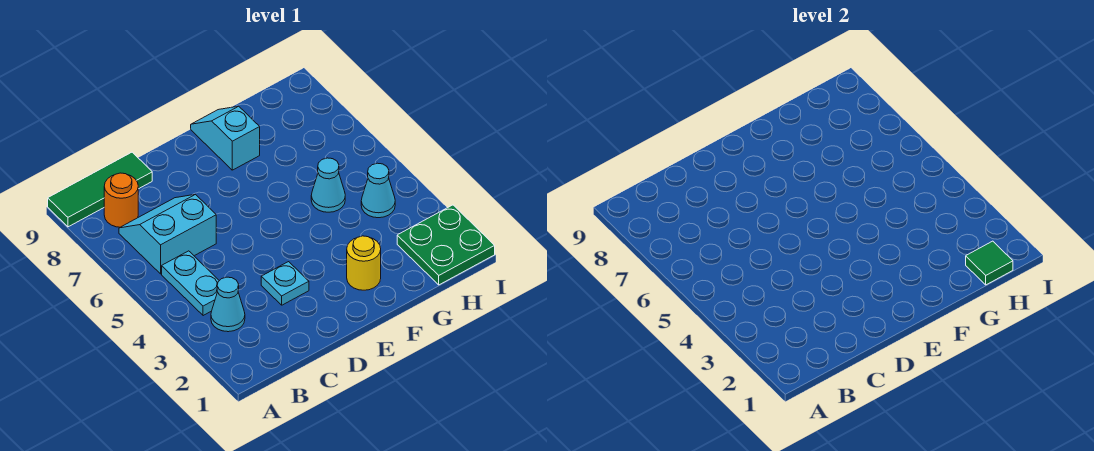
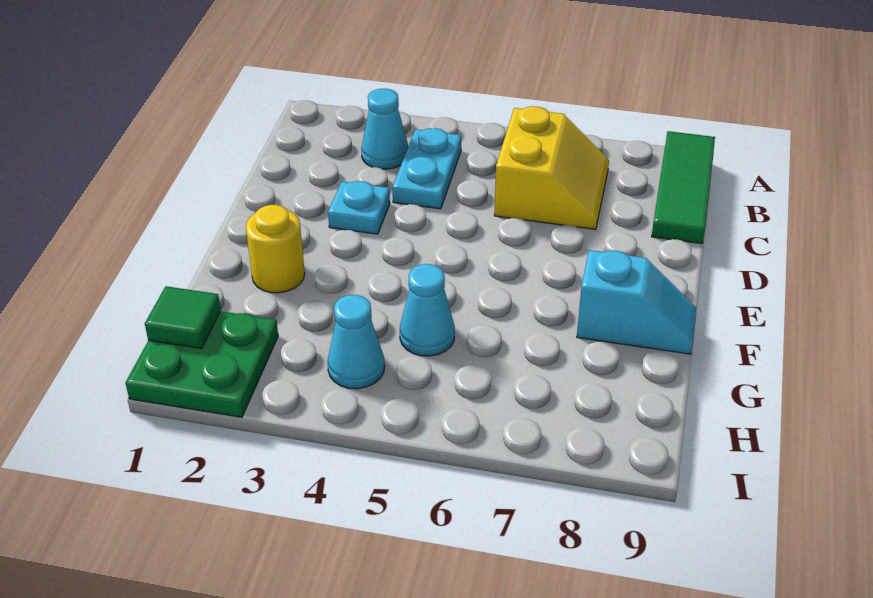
cyan plate B4:B5 level 1 -> cyan plate B4:C4 level 1
cyan slope B6:C7 level 1 top 6 -> yellow slope B6:C7 level 1 top 6
orange round brick B8 level 1 -> none

